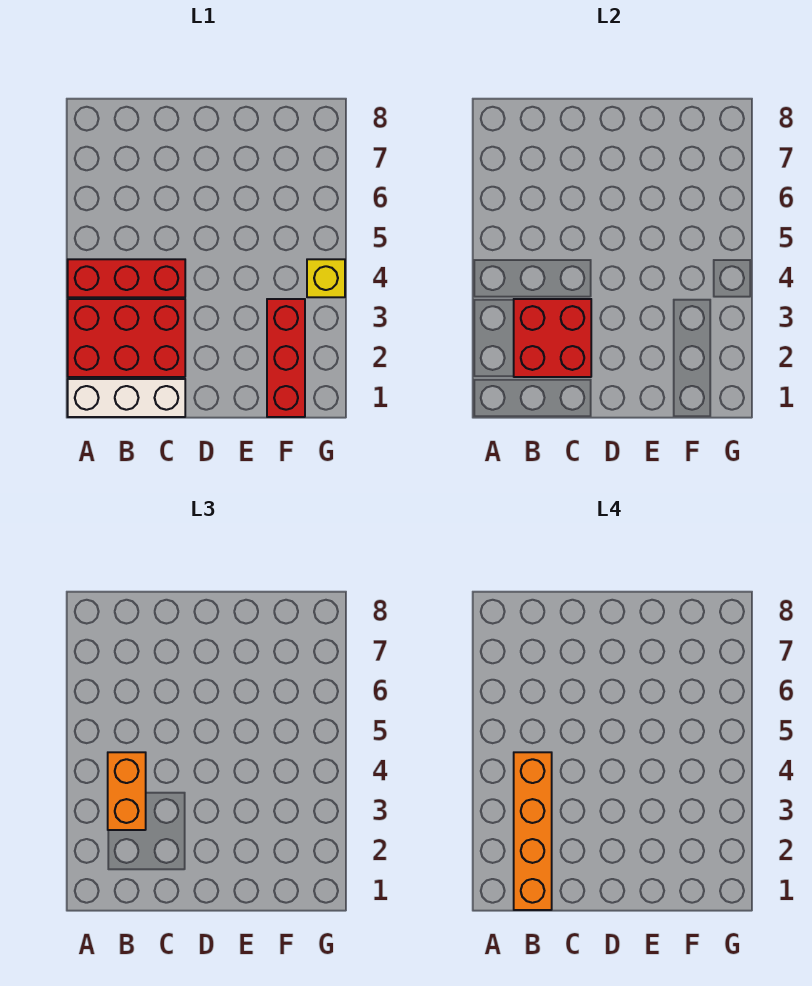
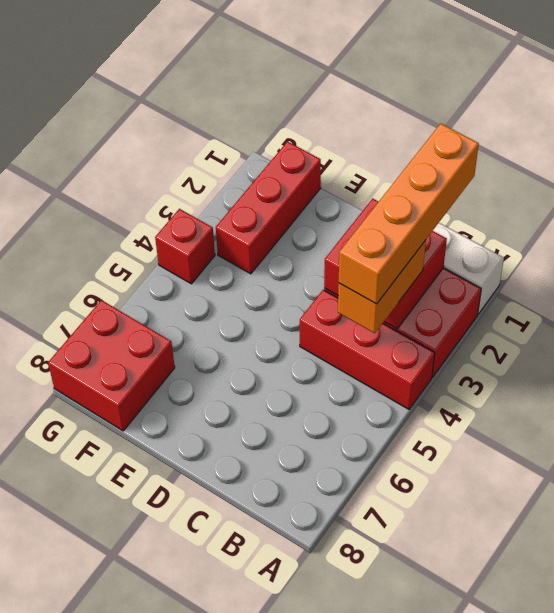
none -> red brick F7:G8 level 1
yellow brick G4 level 1 -> red brick G4 level 1

